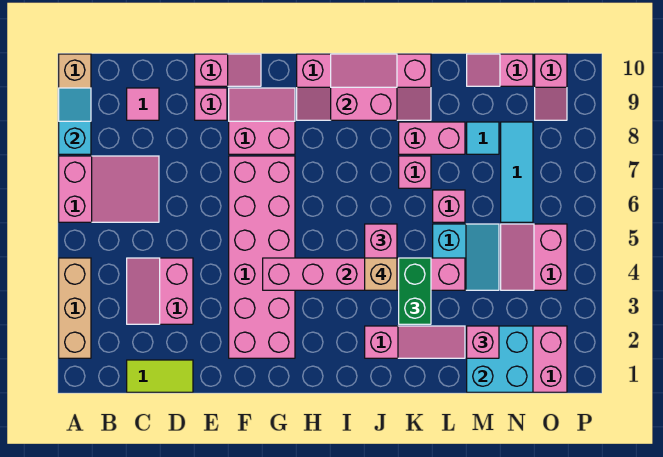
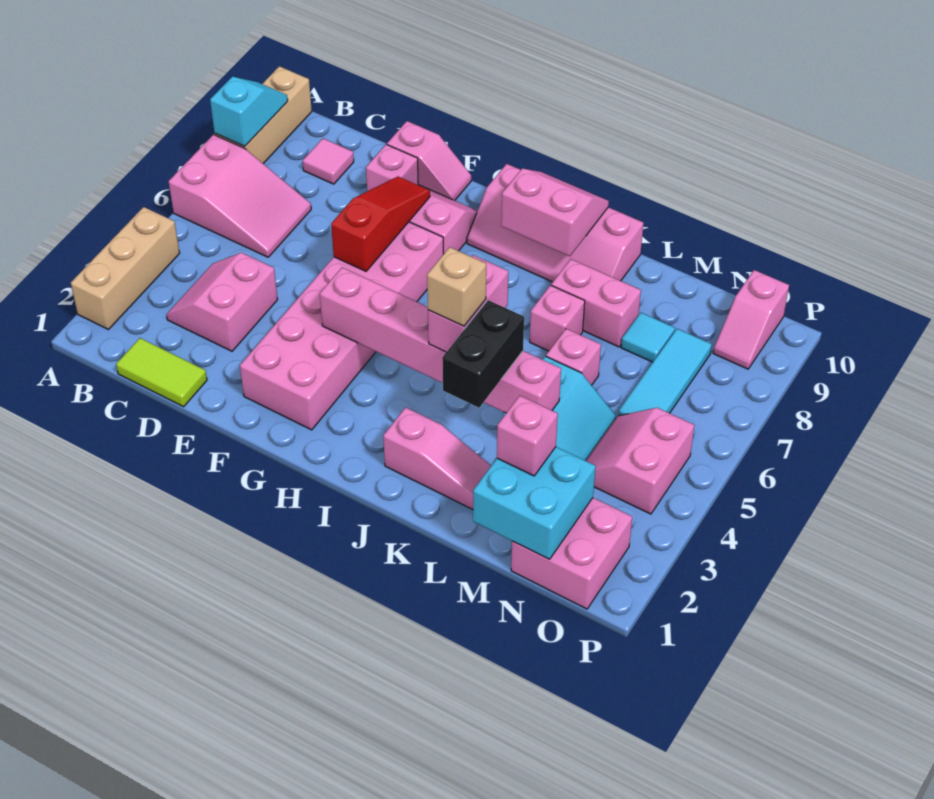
none -> red slope F6:F8 level 2 top 6
green brick K3:K4 level 3 -> black brick K3:K4 level 3
pink slope M10:N10 level 1 top N -> none

